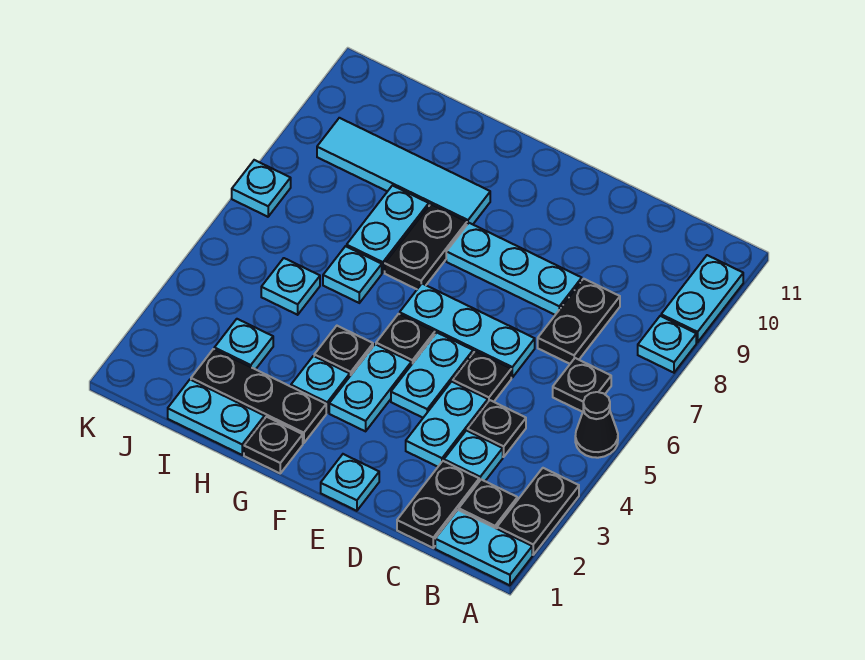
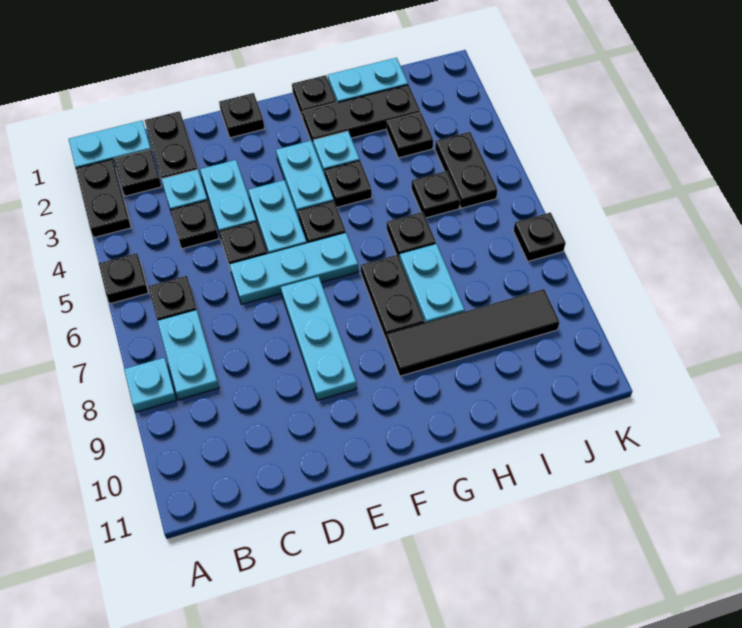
black cone A5 level 1 -> black plate A5 level 1
cyan plate A9:A10 level 1 -> cyan plate B7:B8 level 1
black plate C7:C8 level 1 -> black plate J4:J5 level 1
cyan plate D8:F8 level 1 -> cyan plate E7:E9 level 1
cyan plate E1 level 1 -> black plate E1 level 1
cyan tile G9:J9 level 1 -> black tile G9:J9 level 1
cyan plate H6 level 1 -> black plate H6 level 1
cyan plate I3 level 1 -> black plate I3 level 1
cyan plate I5 level 1 -> black plate I5 level 1
cyan plate K7 level 1 -> black plate K7 level 1

